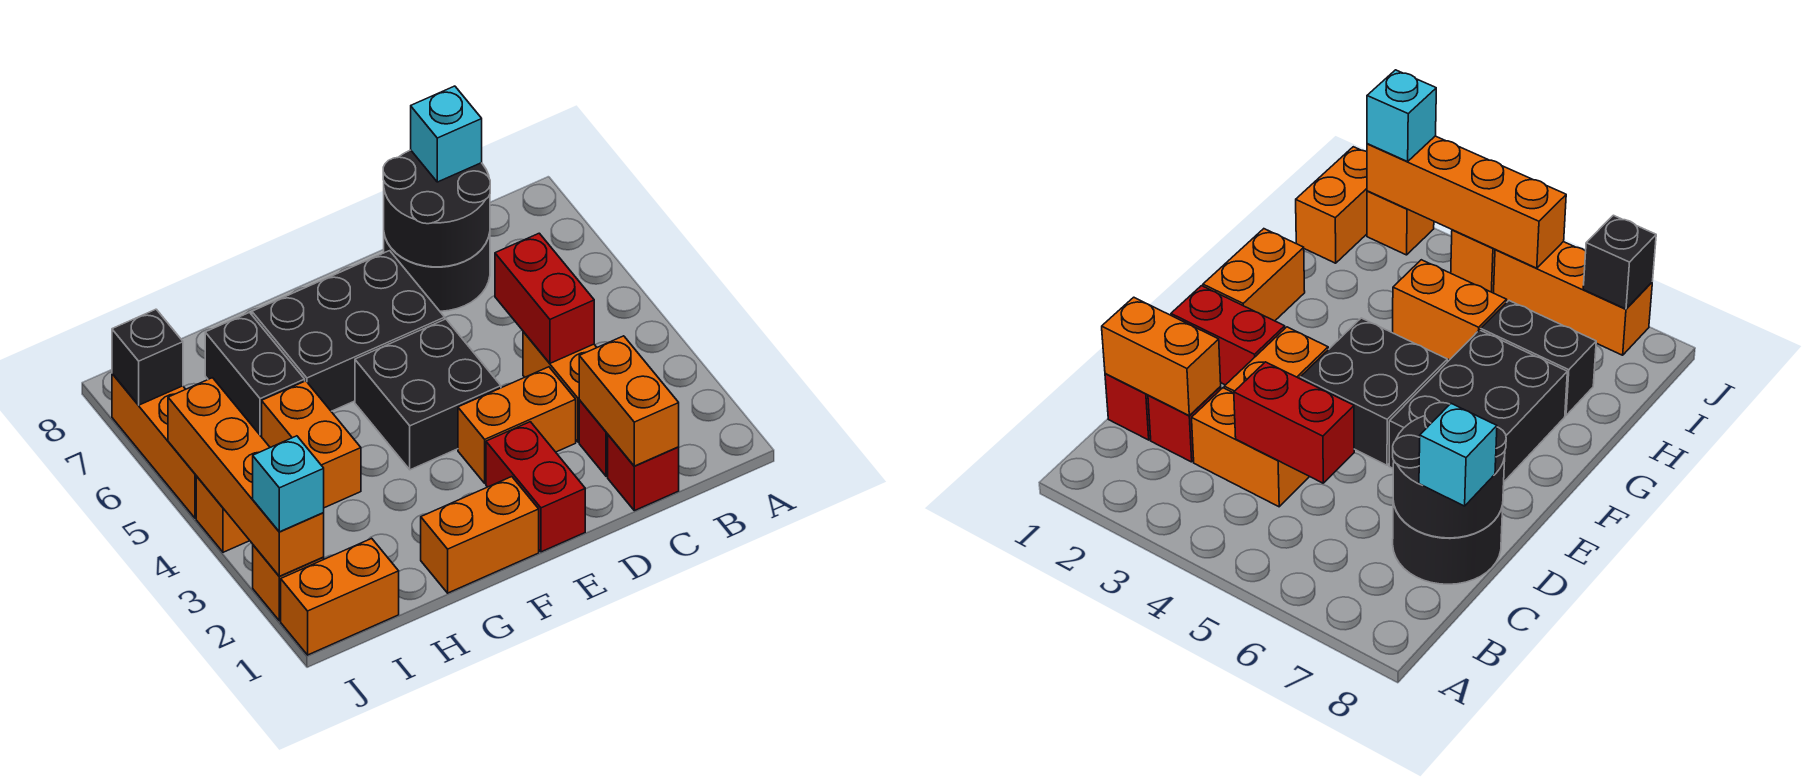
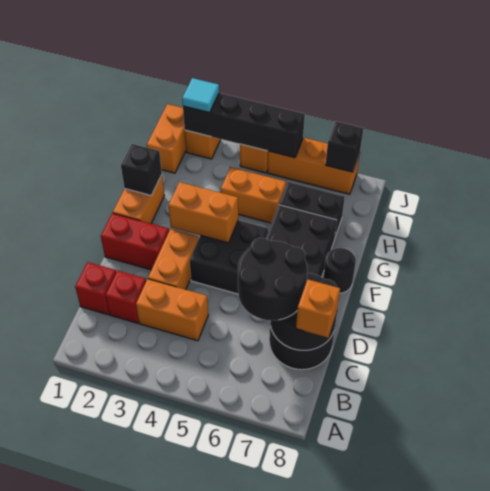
orange brick C1:C2 level 2 -> orange brick F3:F4 level 2
red brick C4:C5 level 2 -> none
none -> black round brick C6:D7 level 3
cyan brick C8 level 3 -> orange brick C8 level 3
none -> black round brick F8 level 1
none -> black brick G1 level 2
orange brick J2:J5 level 2 -> black brick J2:J5 level 2
cyan brick J2 level 3 -> cyan tile J2 level 3

